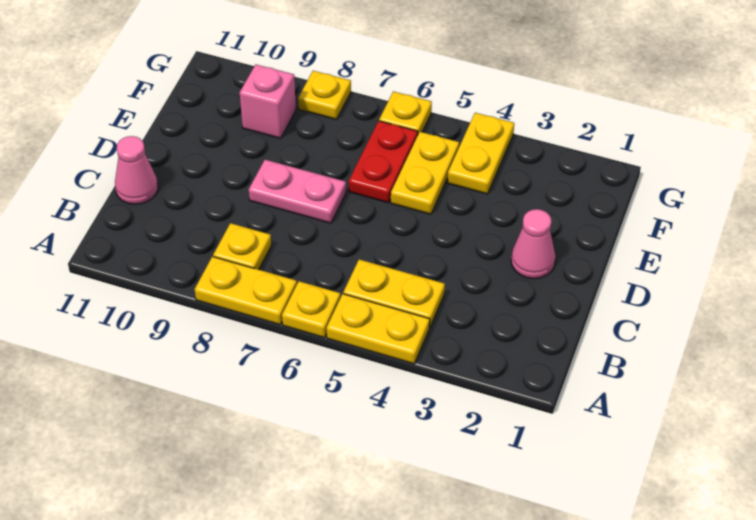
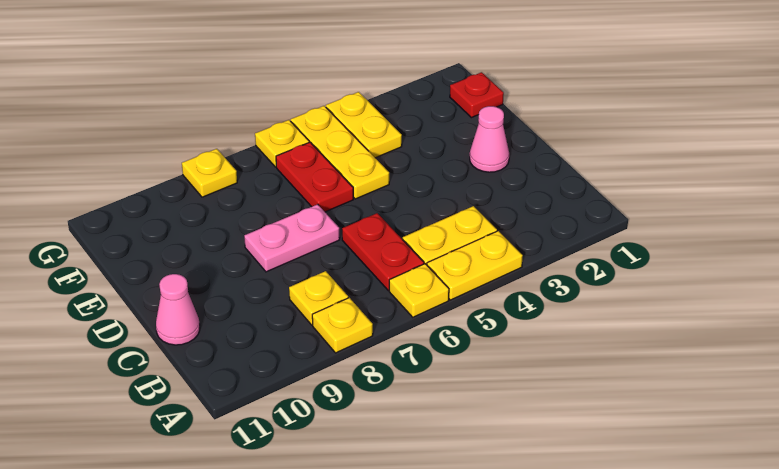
yellow plate A7:A8 level 1 -> yellow plate A8 level 1
none -> red plate B6:C6 level 1
yellow plate E5:F5 level 1 -> yellow plate E5:G5 level 1
none -> red plate F1 level 1
pink brick F9 level 1 -> none

